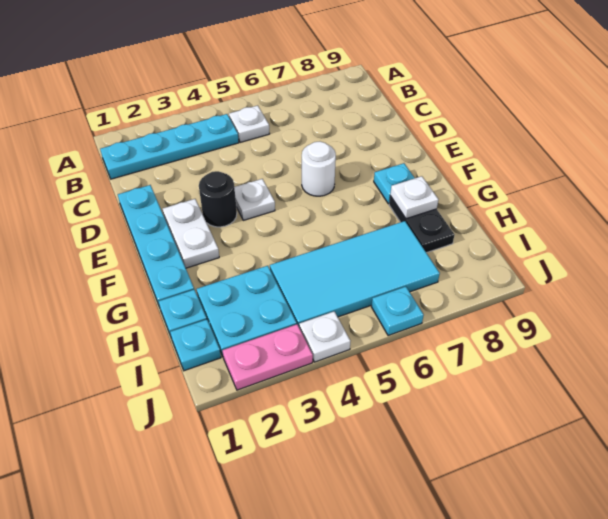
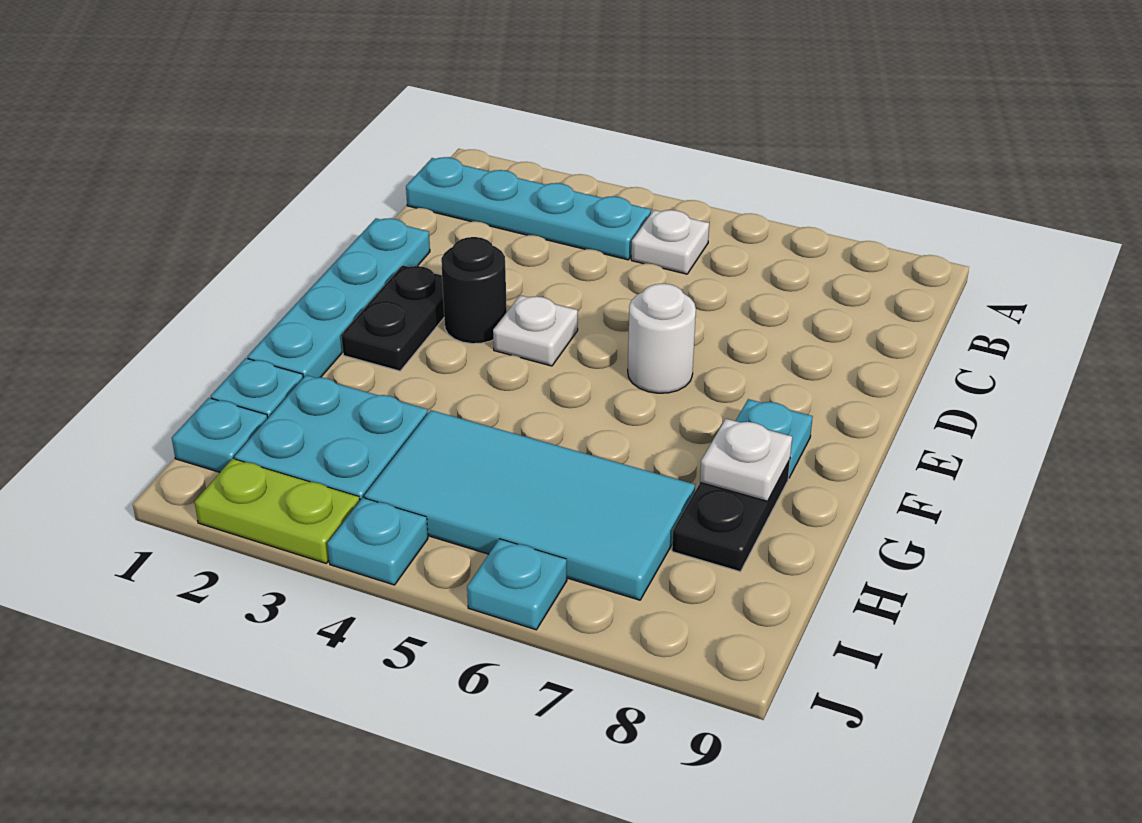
white plate E2:F2 level 1 -> black plate E2:F2 level 1
pink plate J2:J3 level 1 -> lime plate J2:J3 level 1
white plate J4 level 1 -> cyan plate J4 level 1

